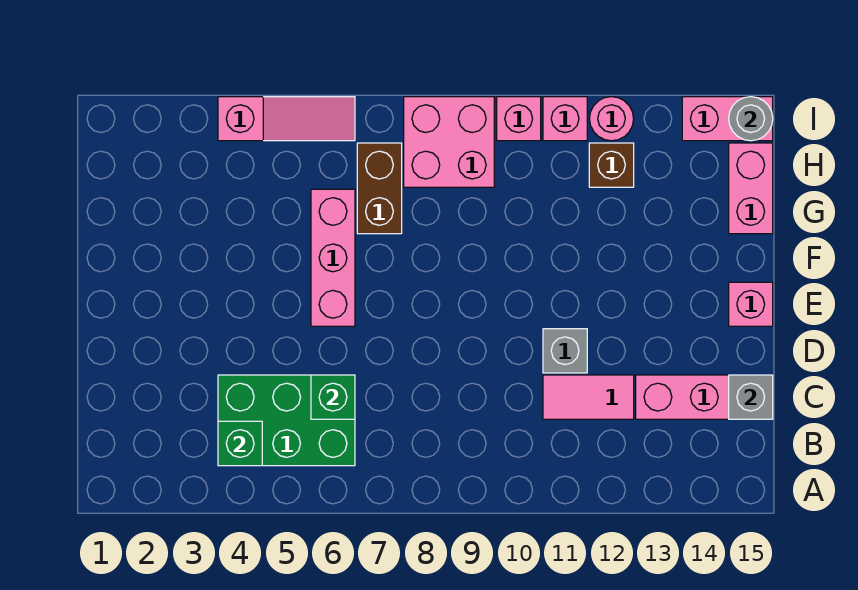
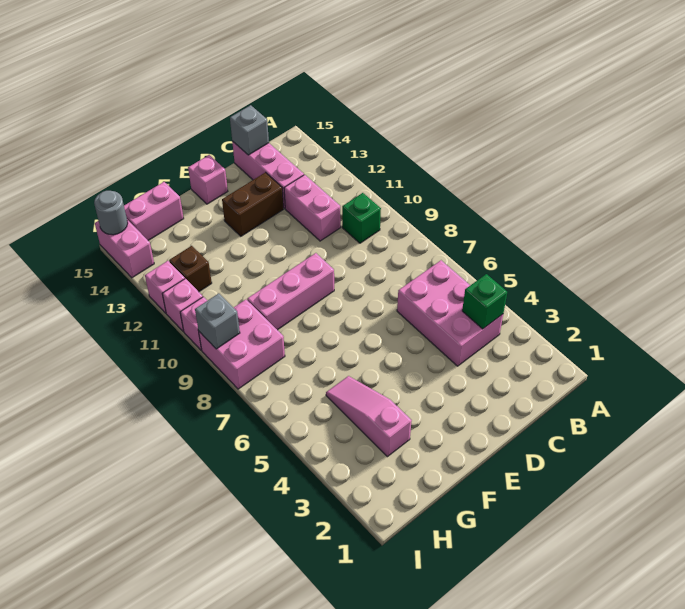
green brick B4:C6 level 1 -> pink brick B4:C6 level 1
green brick C6 level 2 -> green brick B10 level 1
pink tile C11:C12 level 1 -> pink brick C11:C12 level 1
grey brick D11 level 1 -> grey brick I9 level 2
pink brick E6:G6 level 1 -> pink brick E9:G9 level 1
brown brick G7:H7 level 1 -> brown brick D13:E13 level 1
pink slope I4:I6 level 1 top 4 -> pink slope G3:G5 level 1 top 3
pink round brick I12 level 1 -> pink brick I12 level 1

